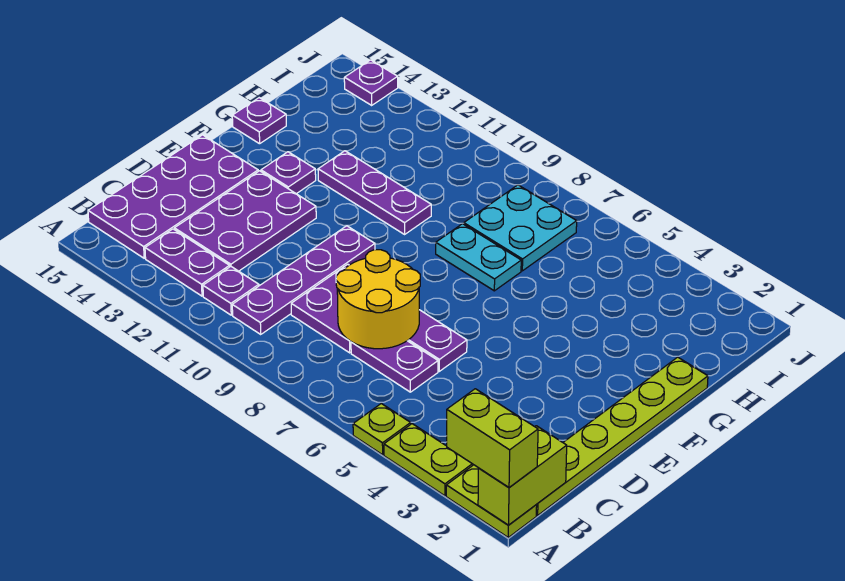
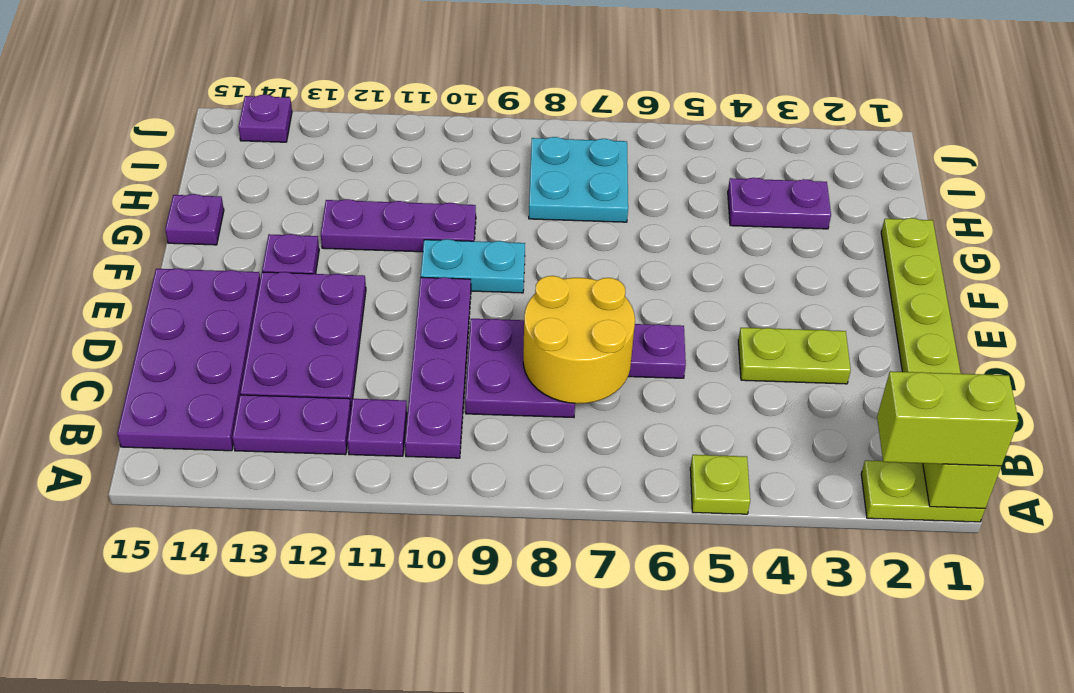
lime plate A3:A4 level 1 -> lime plate D3:D4 level 1
purple plate C6:C7 level 1 -> purple plate H3:H4 level 1
cyan plate G7:G8 level 1 -> cyan plate F9:F10 level 1

